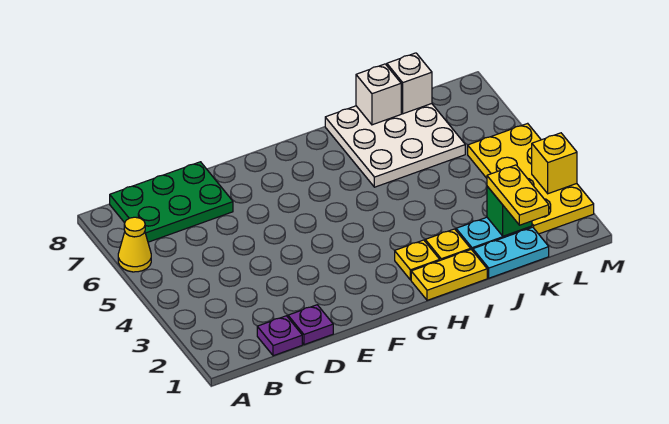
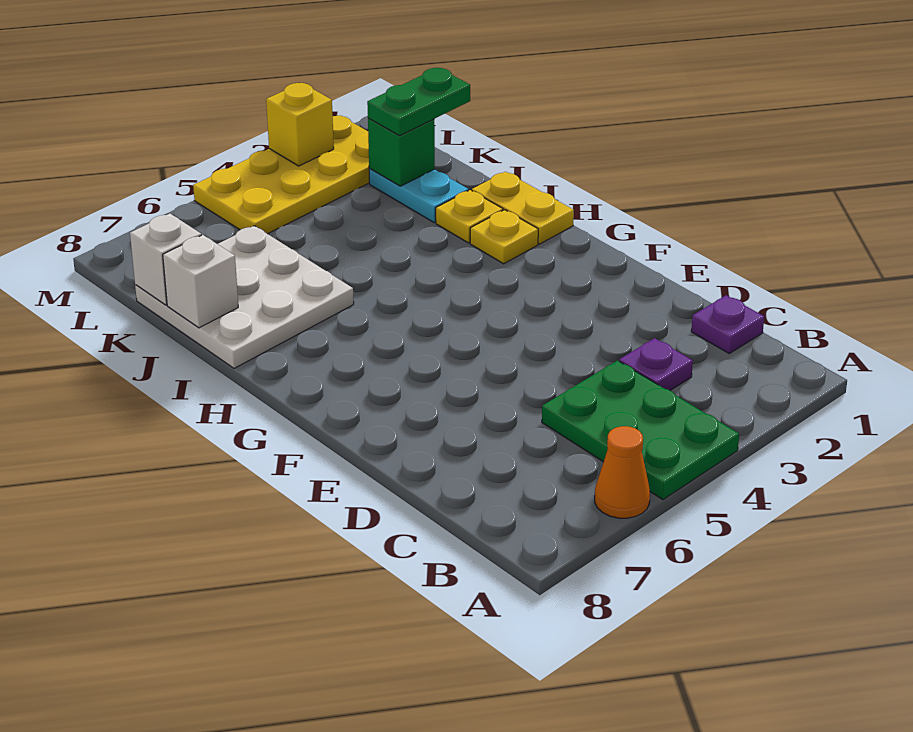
yellow cone A6 level 1 -> orange cone A6 level 1
green plate B7:D8 level 1 -> green plate A4:C5 level 1
purple plate D1 level 1 -> purple plate C3 level 1
cyan plate J1:K1 level 1 -> none
yellow plate K1:K2 level 3 -> green plate K1:K2 level 3

